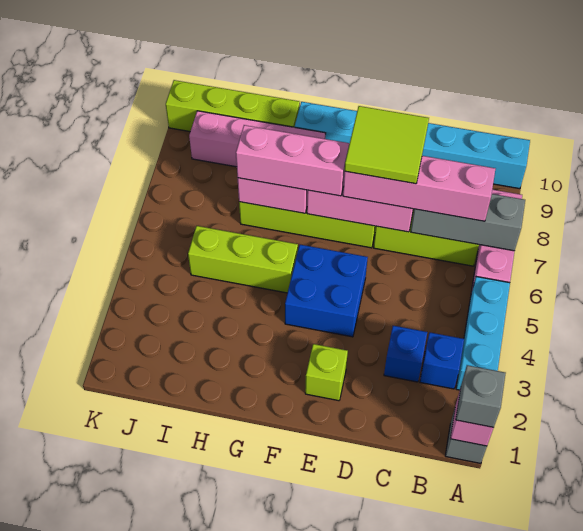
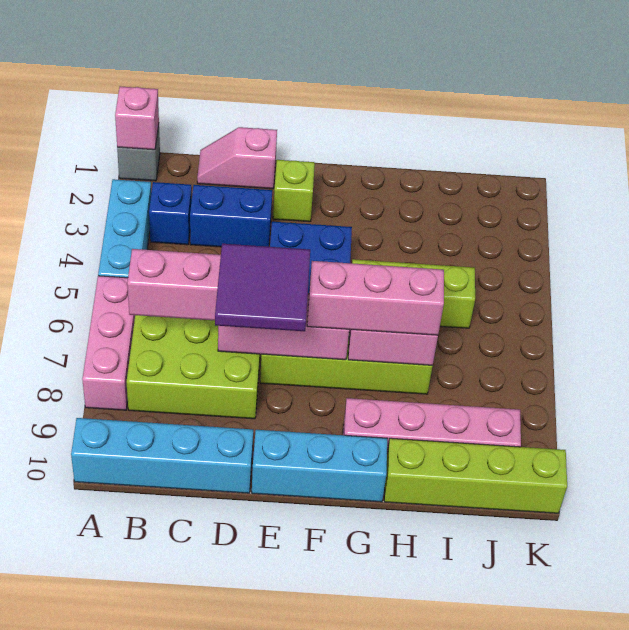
grey brick A1 level 3 -> none
grey brick A7:C7 level 2 -> none
none -> pink slope C1:D1 level 1 top D
blue brick C3 level 1 -> blue brick C3:D3 level 1
lime tile D7:E8 level 4 -> purple tile D7:E8 level 4

